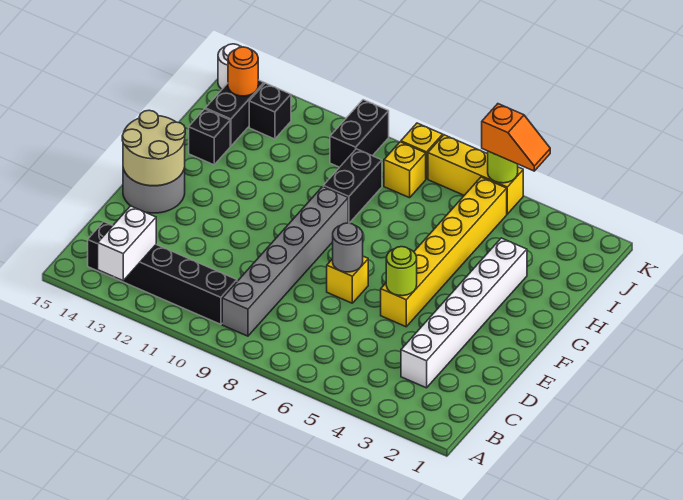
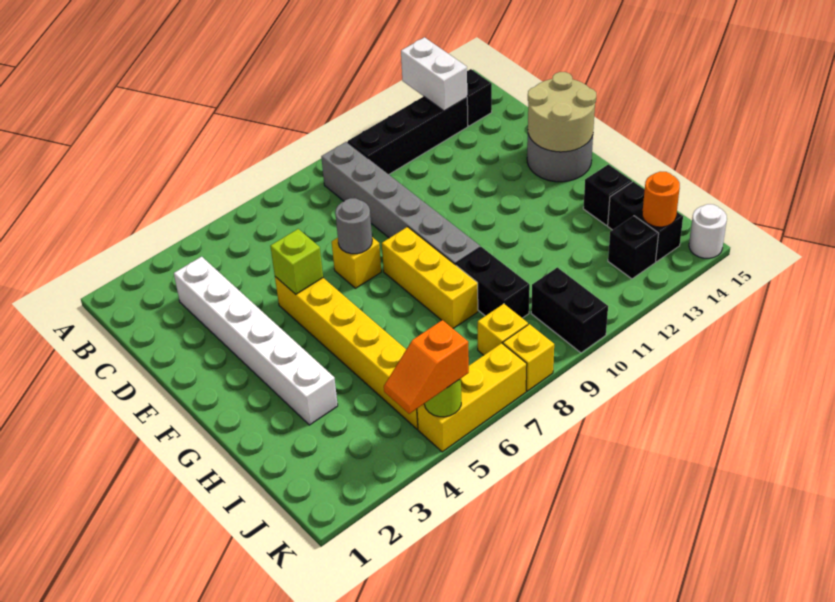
lime round brick E5 level 2 -> lime brick E5 level 2
none -> yellow brick F8:H8 level 1

